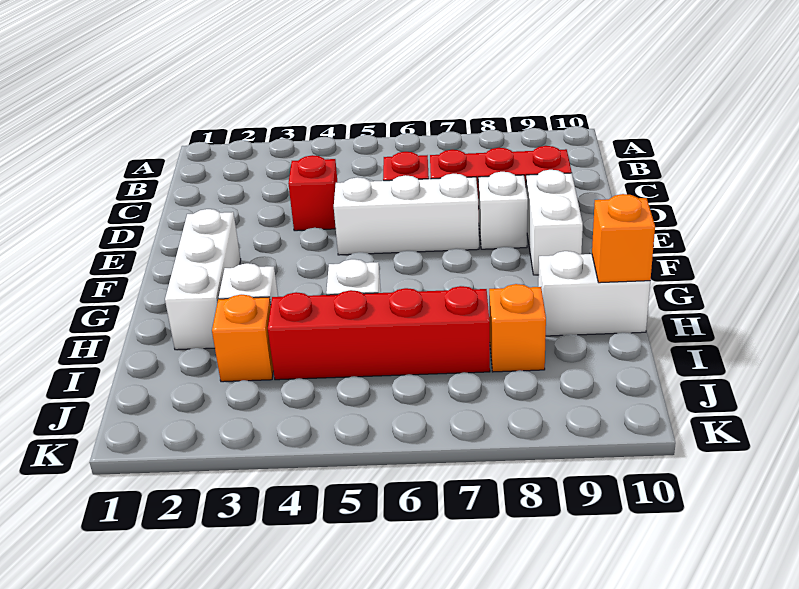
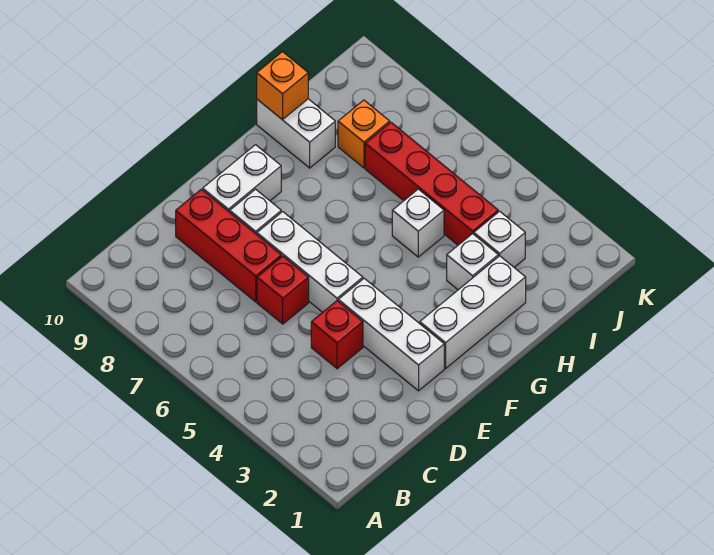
none -> white brick E2:E4 level 1
orange brick I3 level 1 -> white brick I3 level 1

